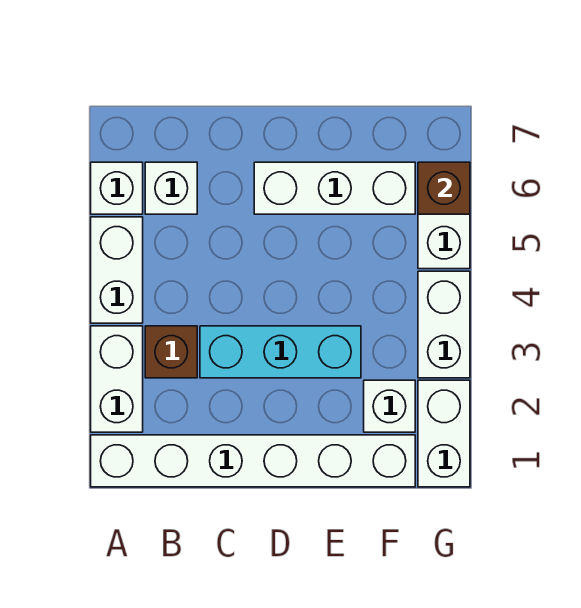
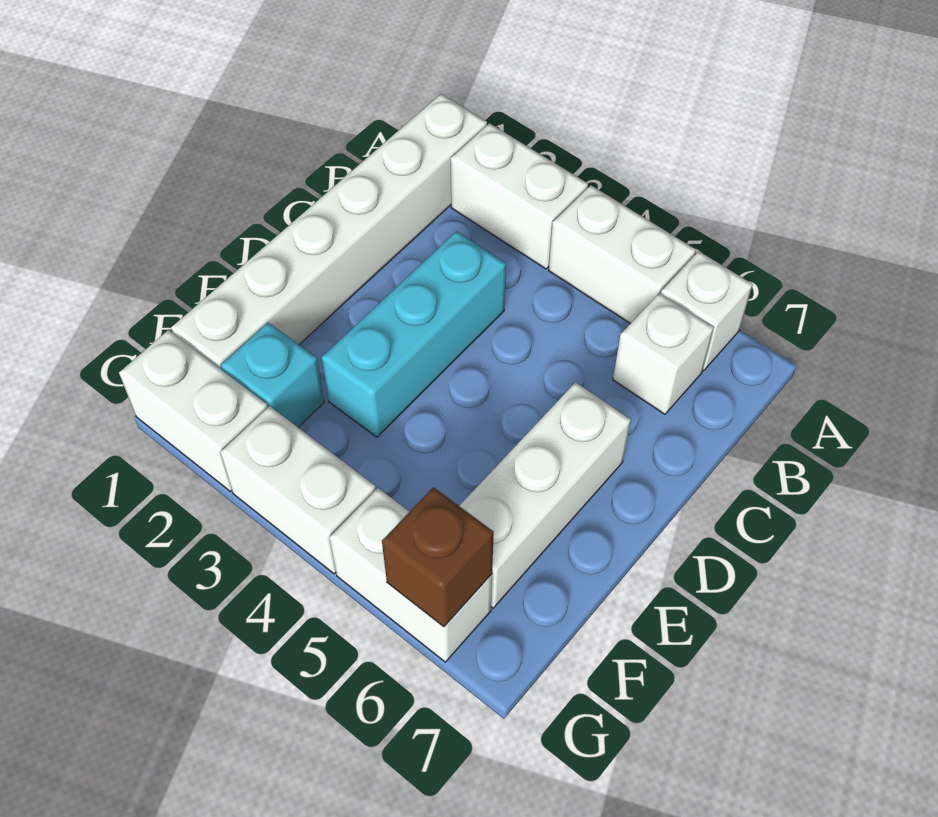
brown brick B3 level 1 -> none
white brick F2 level 1 -> cyan brick F2 level 1

